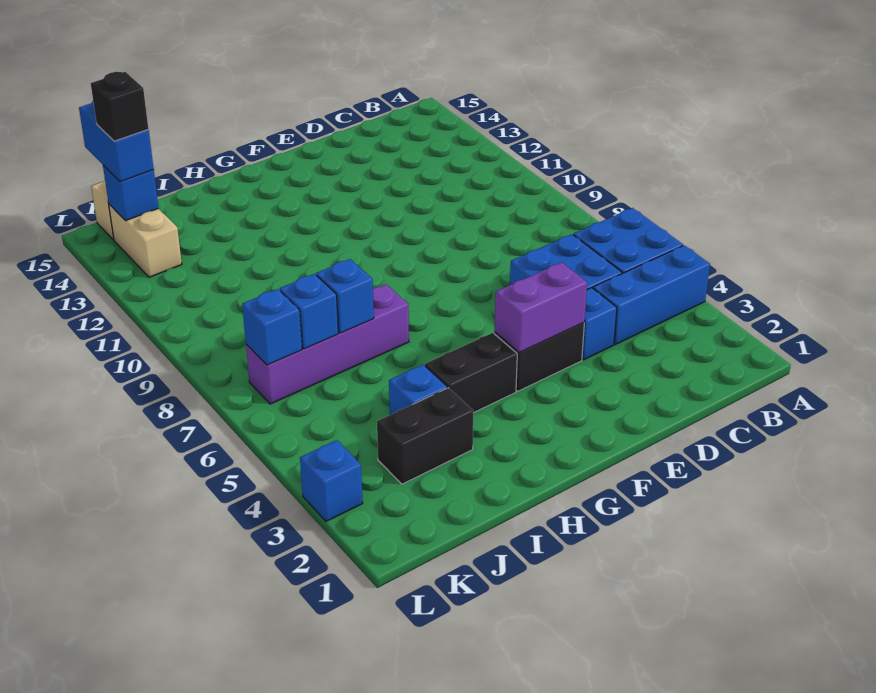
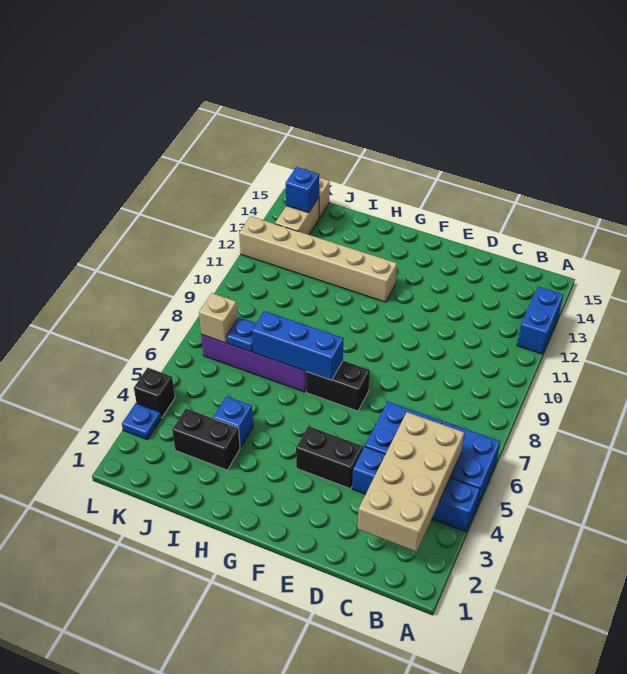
none -> tan brick B2:C5 level 2
purple brick E4:F4 level 2 -> none
black brick G4:H4 level 1 -> black brick F7:G7 level 1
none -> tan brick G12:L12 level 1
blue brick I7 level 2 -> blue brick G7:I7 level 2
blue brick J7 level 2 -> blue plate J7 level 2
blue brick K7 level 2 -> tan brick K7 level 2
blue brick K14:K15 level 3 -> blue brick A12:A13 level 1
black brick K14 level 4 -> black brick L4 level 1
blue brick L3 level 1 -> blue plate L3 level 1

